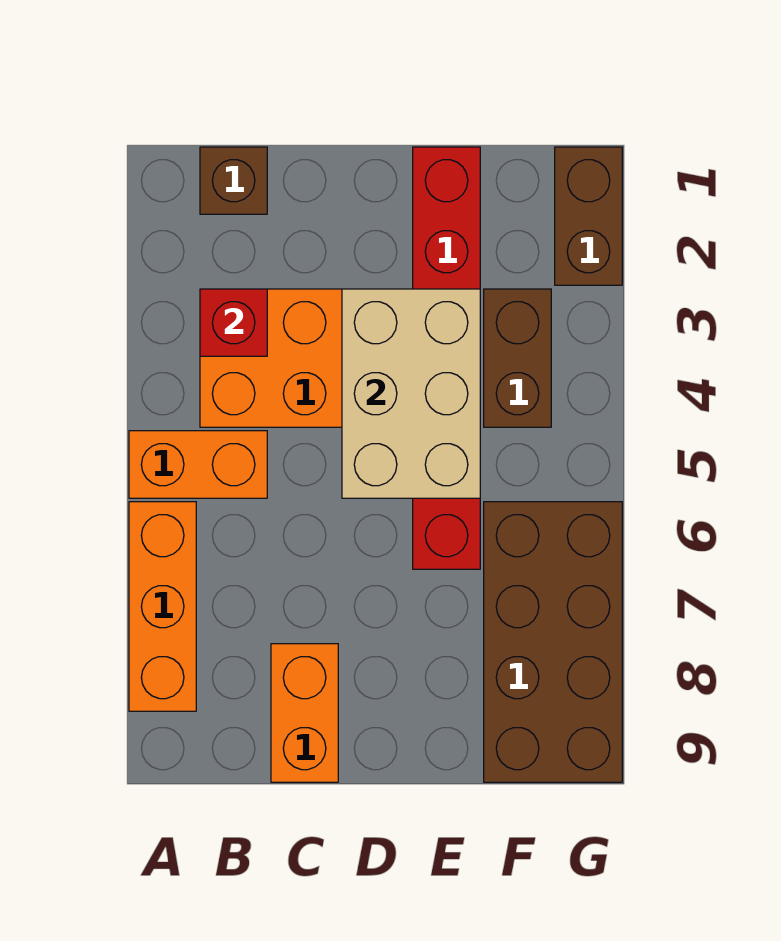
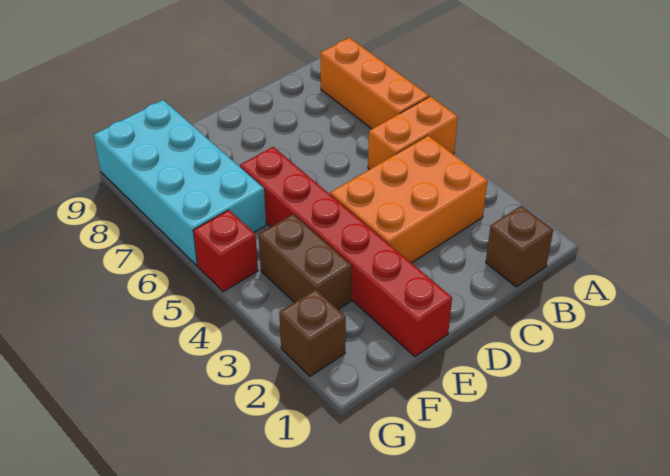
red brick B3 level 2 -> red brick G5 level 1
orange brick C8:C9 level 1 -> none
tan brick D3:E5 level 2 -> none
brown brick F6:G9 level 1 -> cyan brick F6:G9 level 1
brown brick G1:G2 level 1 -> brown brick G2 level 1

